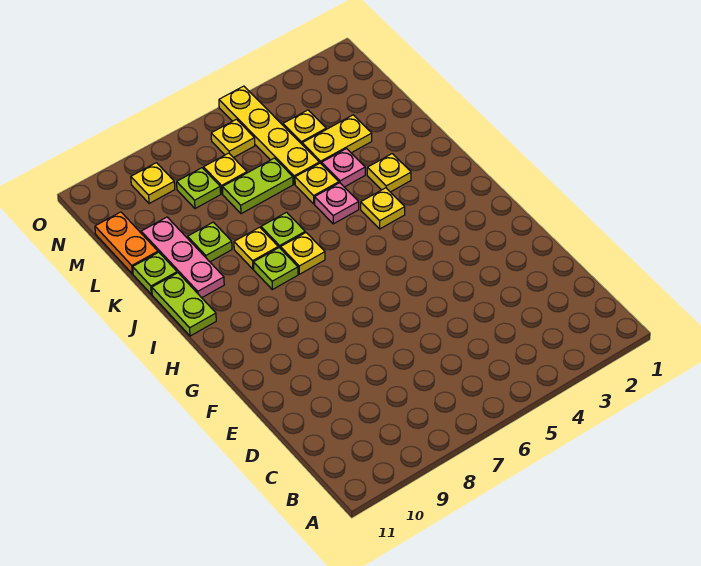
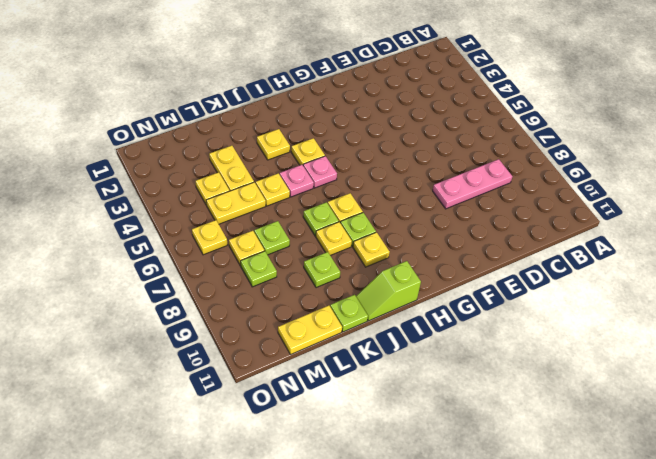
lime plate I11:J11 level 1 -> lime slope I11:J11 level 1 top I
pink plate J10:L10 level 1 -> pink plate C8:E8 level 1
pink plate K4 level 1 -> pink plate I5 level 1
yellow plate L5:O5 level 1 -> yellow plate L5:M5 level 1
lime plate L6:L7 level 1 -> lime plate L7 level 1
orange plate L11:M11 level 1 -> yellow plate L11:M11 level 1
yellow plate N9 level 1 -> yellow plate I9 level 1

